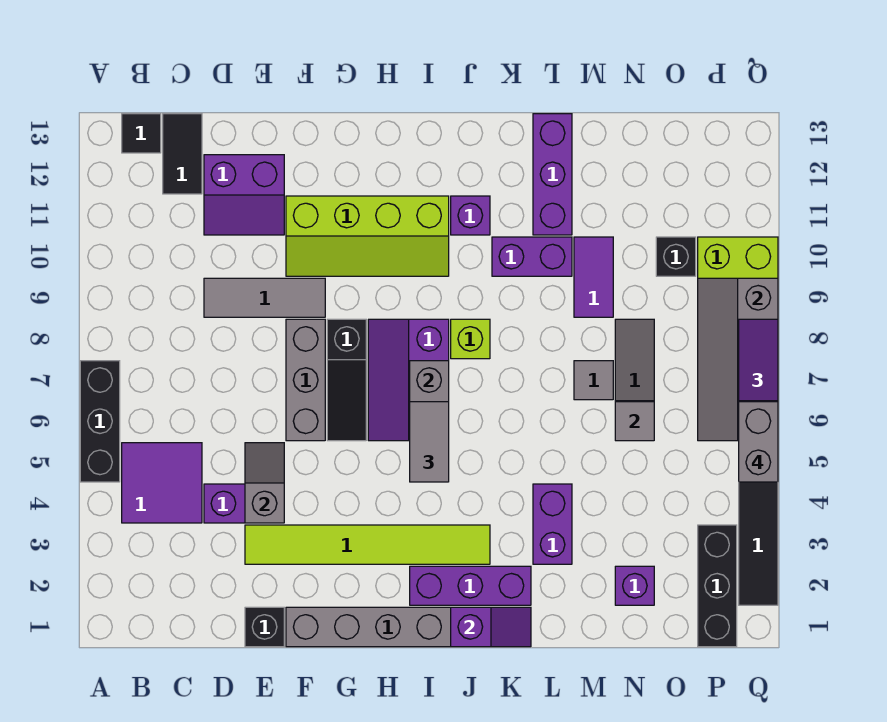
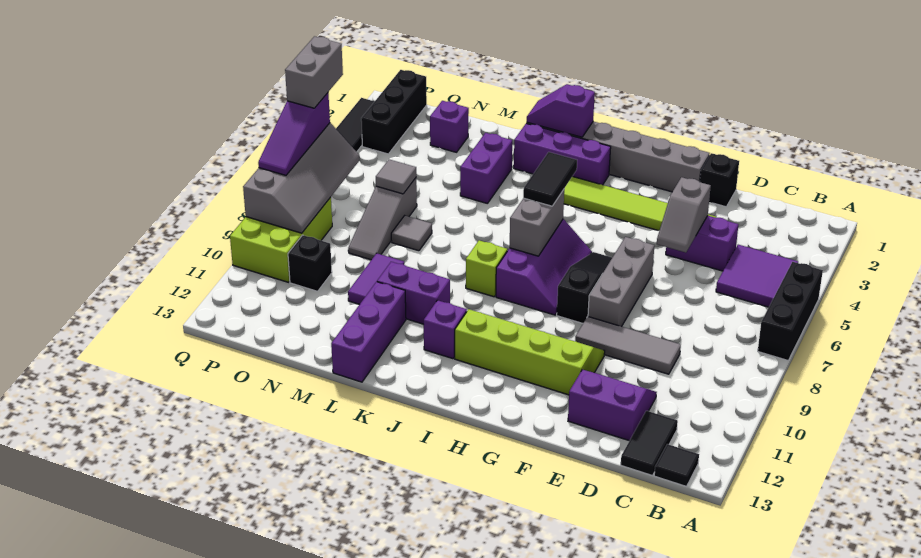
grey tile I5:I6 level 3 -> black tile I5:I6 level 3

